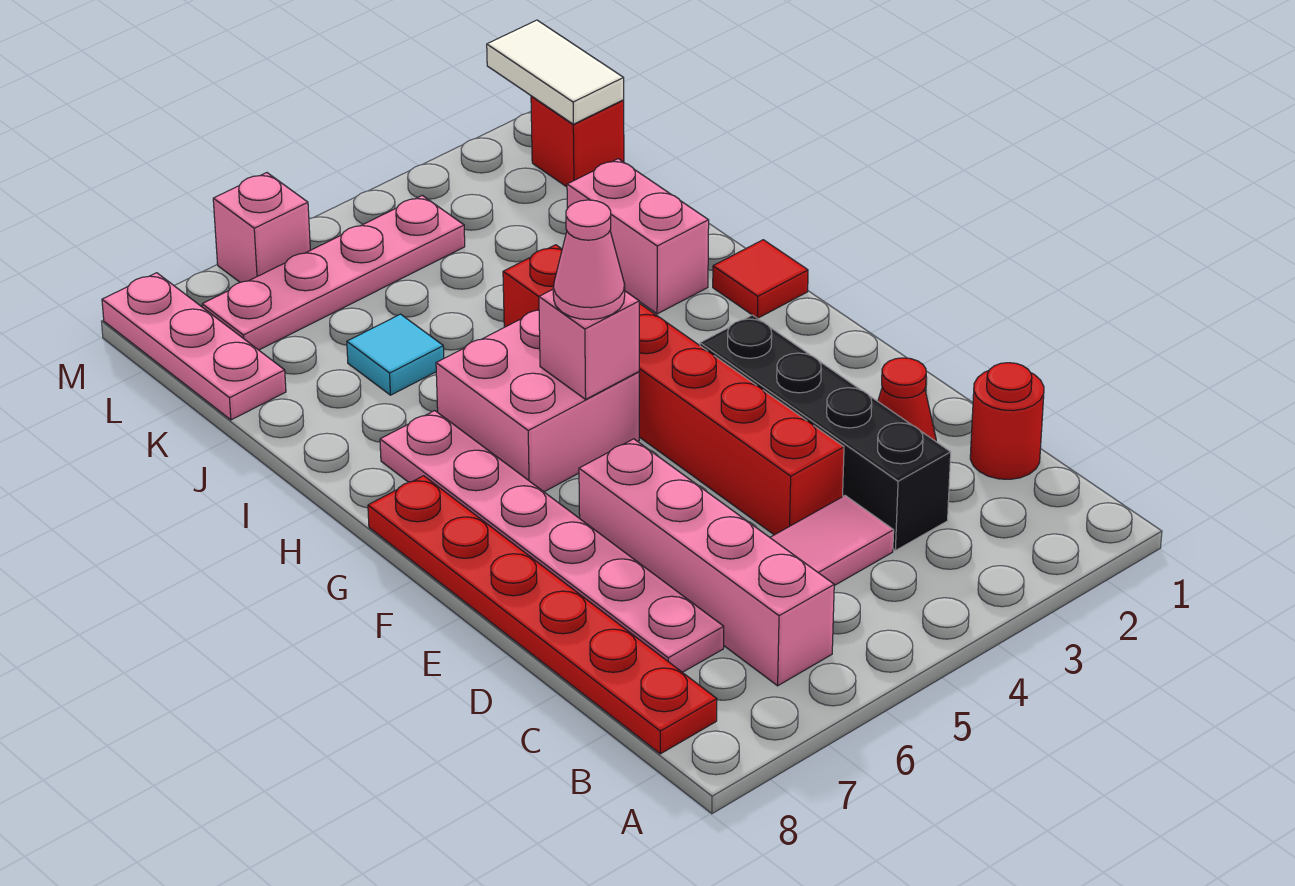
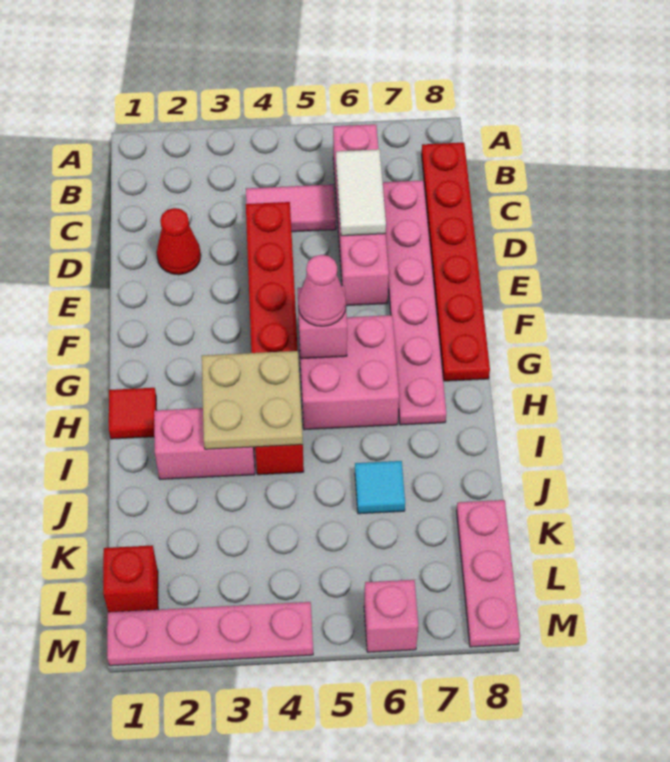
red round brick C1 level 1 -> none
black brick C3:F3 level 1 -> none
none -> tan plate H3:I4 level 2
pink brick I2:J2 level 1 -> pink brick I2:I3 level 1
white tile L1:M1 level 2 -> white tile C6:D6 level 2
pink plate L4:L7 level 1 -> pink plate M1:M4 level 1

